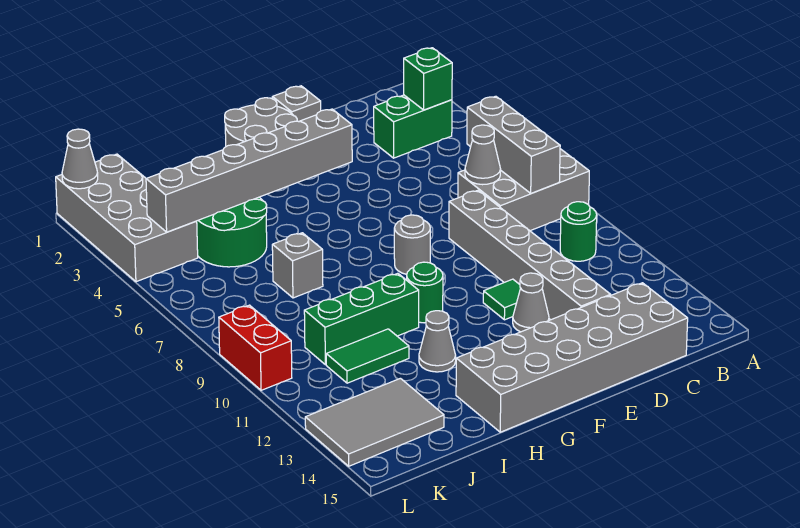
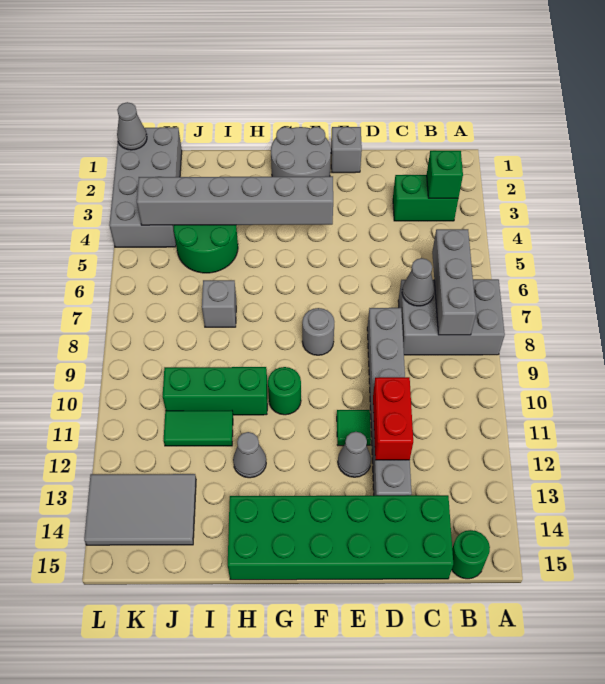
green round brick B10 level 1 -> green round brick B15 level 1
grey brick C14:H15 level 1 -> green brick C14:H15 level 1
red brick L9:L10 level 1 -> red brick D11:D12 level 2

